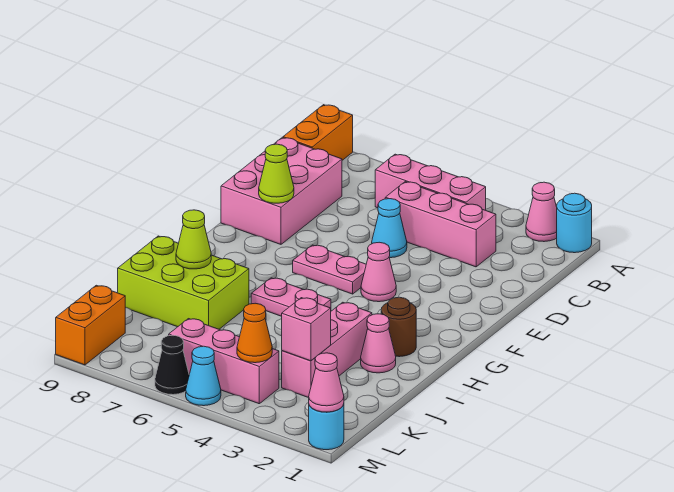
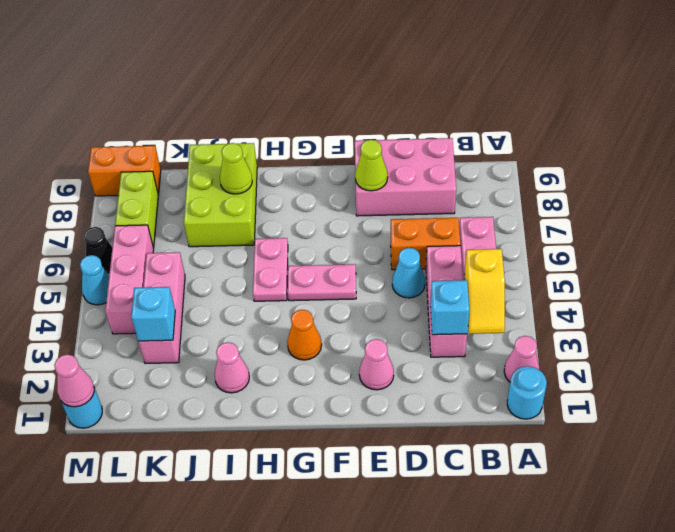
orange brick A9:B9 level 1 -> orange brick C6:D6 level 1
none -> yellow slope B3:B4 level 2 top 4
none -> cyan brick C3 level 2
pink cone F4 level 1 -> pink cone E2 level 1
pink plate F5:F6 level 1 -> pink plate F5:G5 level 1
brown round brick H2 level 1 -> none
pink brick I3:K3 level 1 -> pink brick K3:K5 level 1
pink brick K3 level 2 -> cyan brick K3 level 2
orange cone L4 level 2 -> orange cone G3 level 1
none -> lime brick L7:L8 level 1

